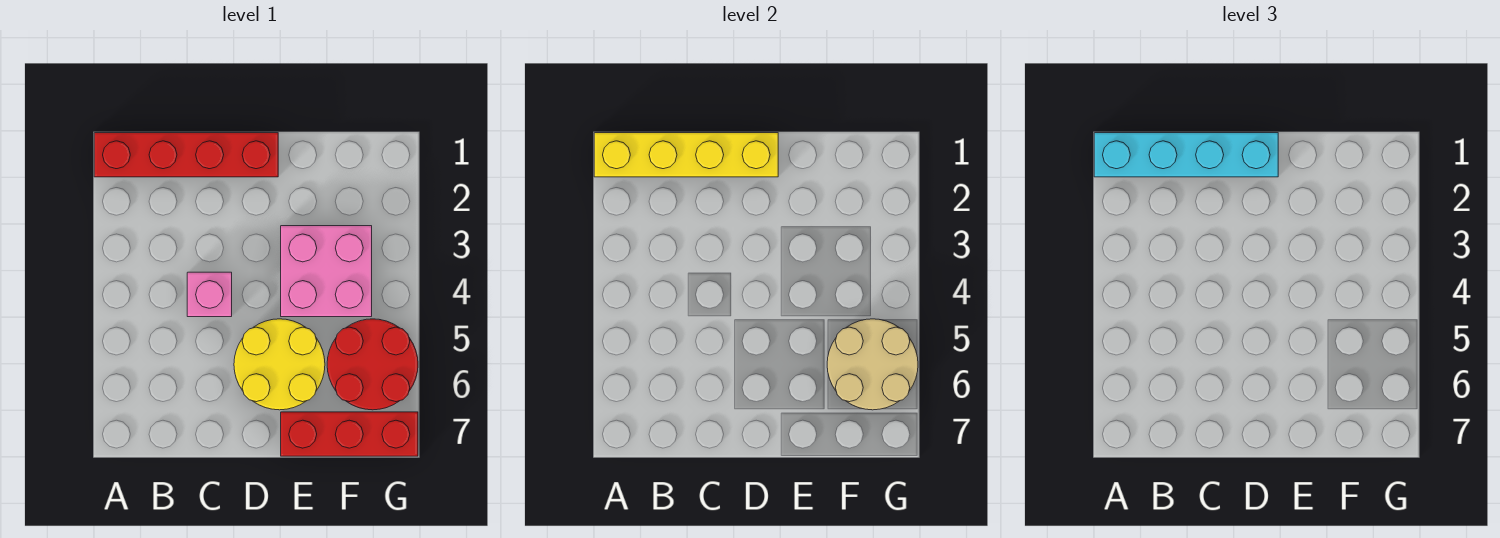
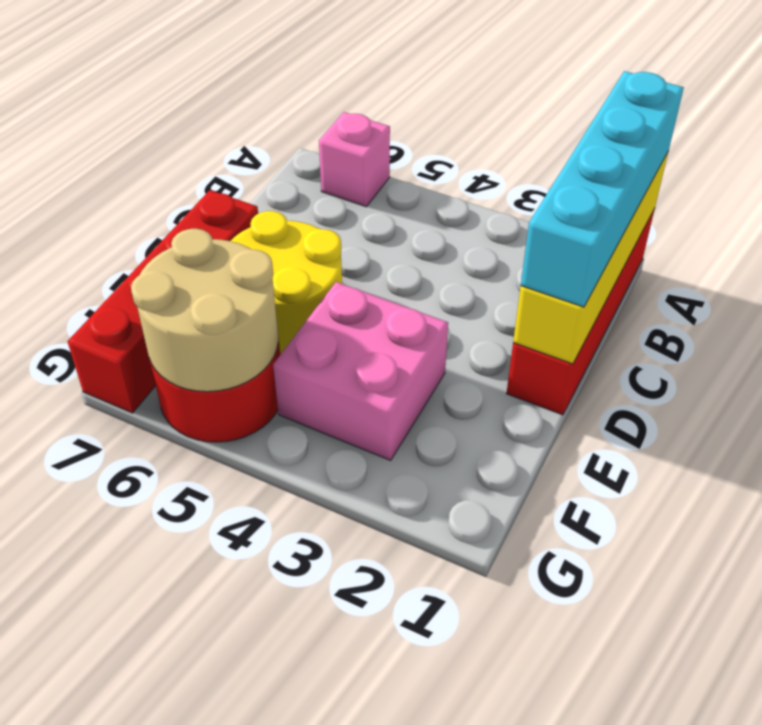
pink brick C4 level 1 -> pink brick A6 level 1
red brick E7:G7 level 1 -> red brick D7:G7 level 1

